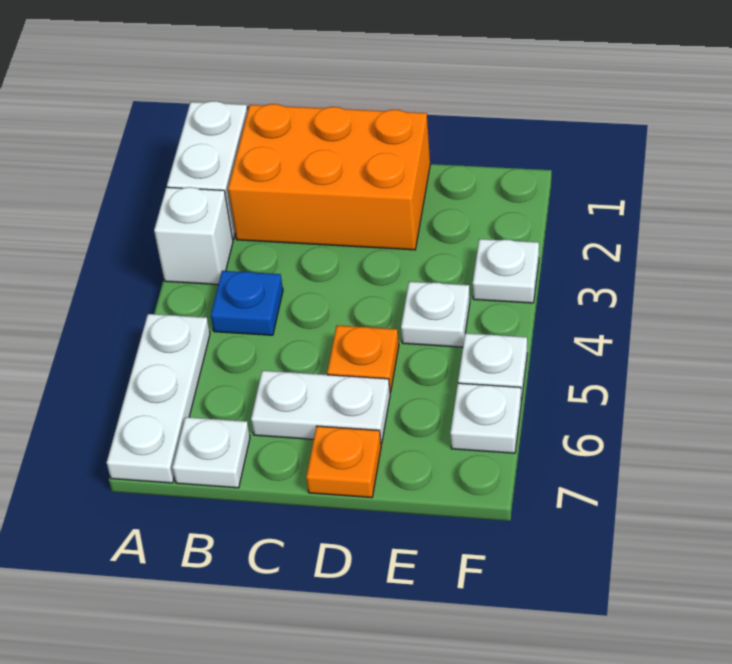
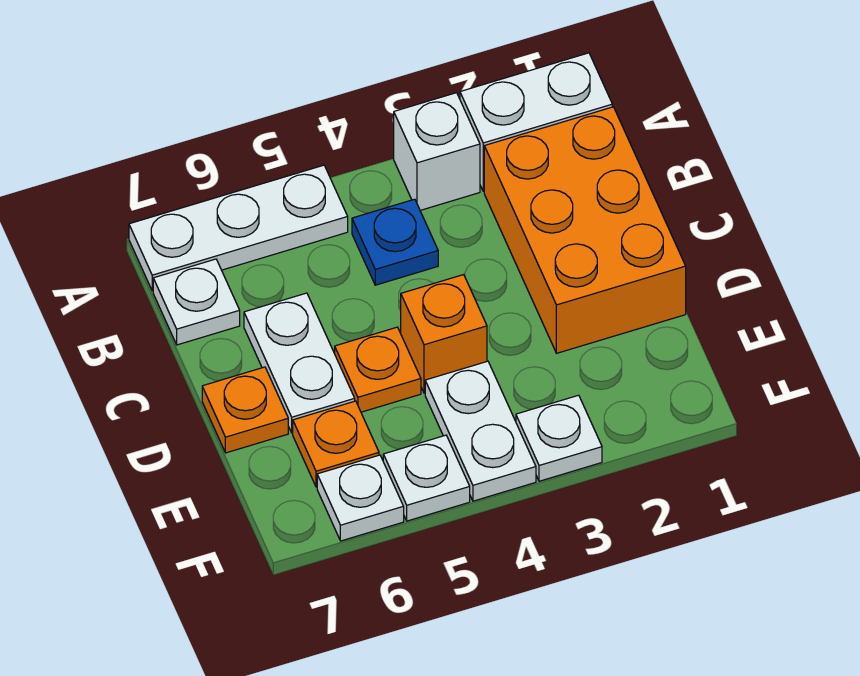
none -> orange brick D4 level 1
white plate E4 level 1 -> white plate E4:F4 level 1
none -> orange plate E6 level 1

